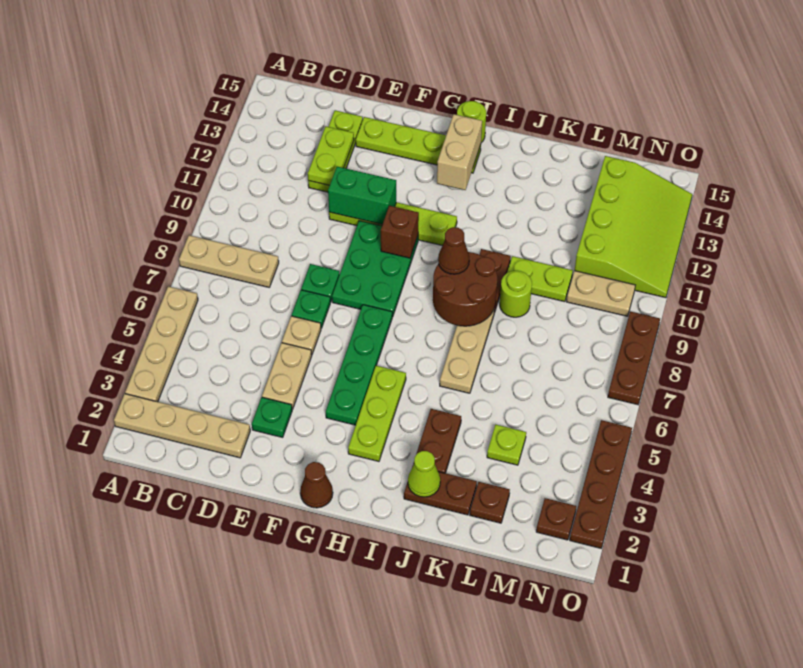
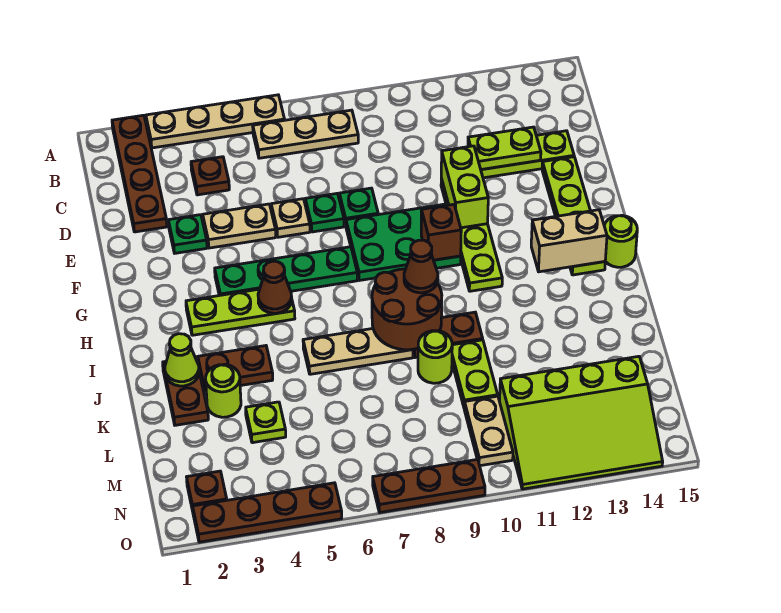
tan plate A2:D2 level 1 -> brown plate A2:D2 level 1
tan plate A8:C8 level 1 -> tan plate B6:B8 level 1
green brick E11:F11 level 2 -> lime brick E11:F11 level 2
brown cone G1 level 1 -> brown cone H5 level 2
none -> lime round brick K3 level 1
brown plate L2 level 1 -> brown plate C4 level 1

